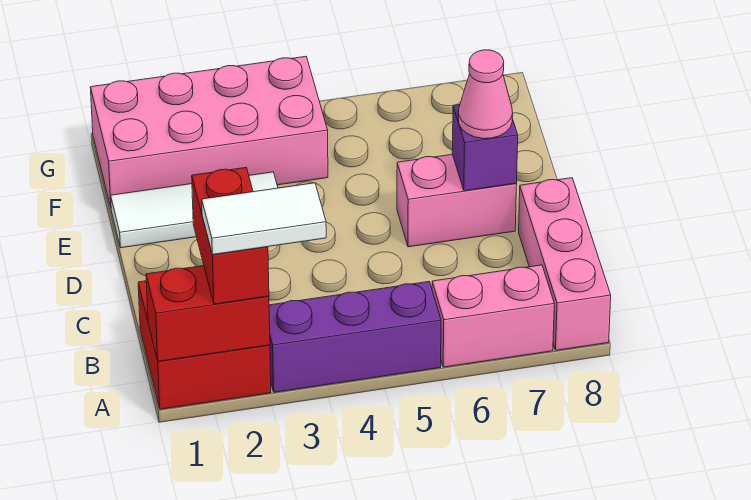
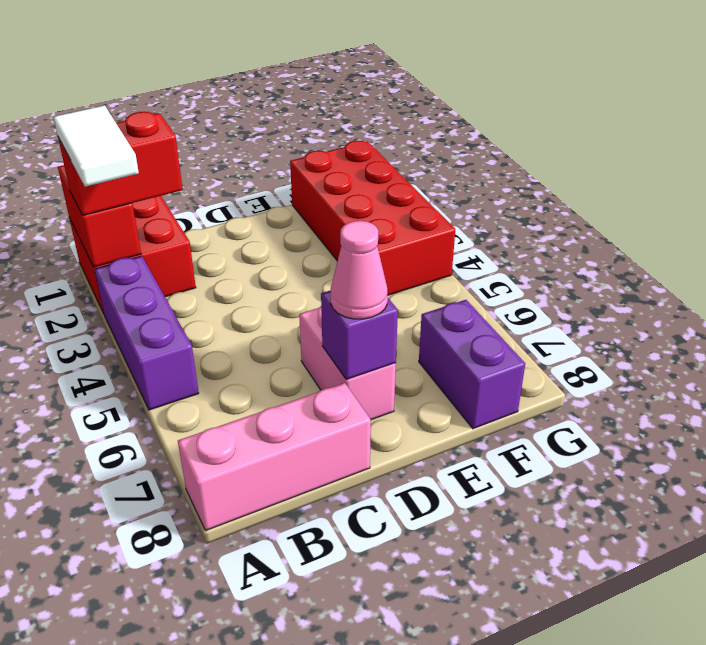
pink brick A6:A7 level 1 -> none
white tile E1:E3 level 1 -> none
pink brick F1:G4 level 1 -> red brick F1:G4 level 1
none -> purple brick F7:F8 level 1

